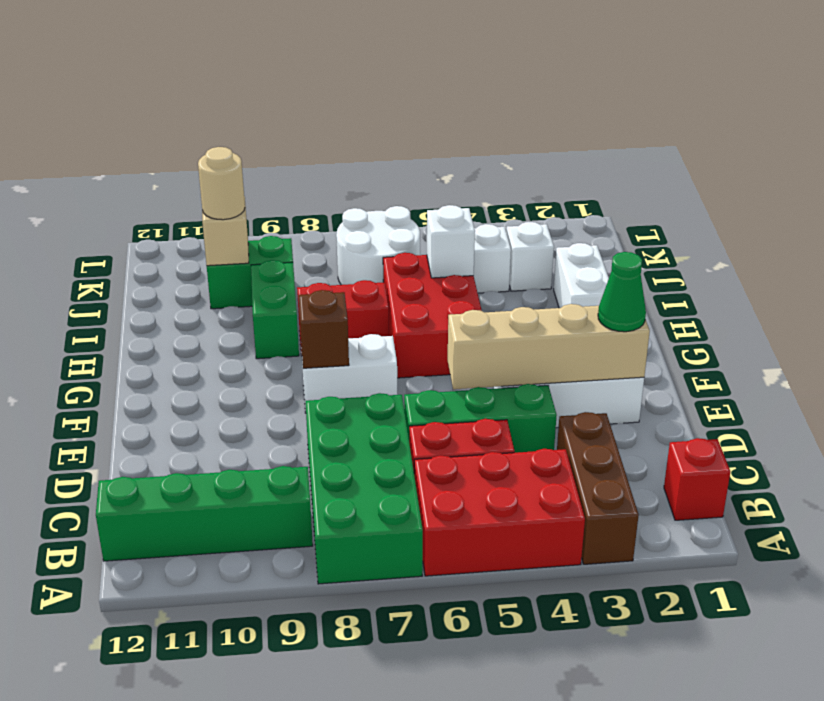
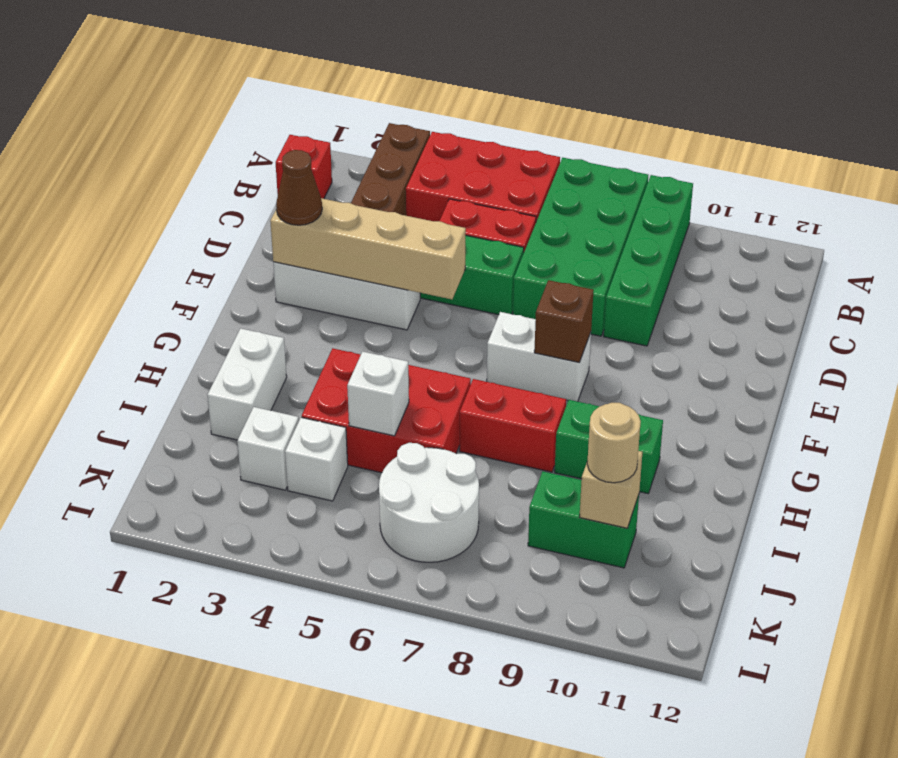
green brick B9:B12 level 1 -> green brick A9:D9 level 1
green cone E2 level 3 -> brown cone E2 level 3
red brick G5:I6 level 1 -> red brick H4:I6 level 1
green brick H9:I9 level 1 -> green brick H9:H10 level 1

